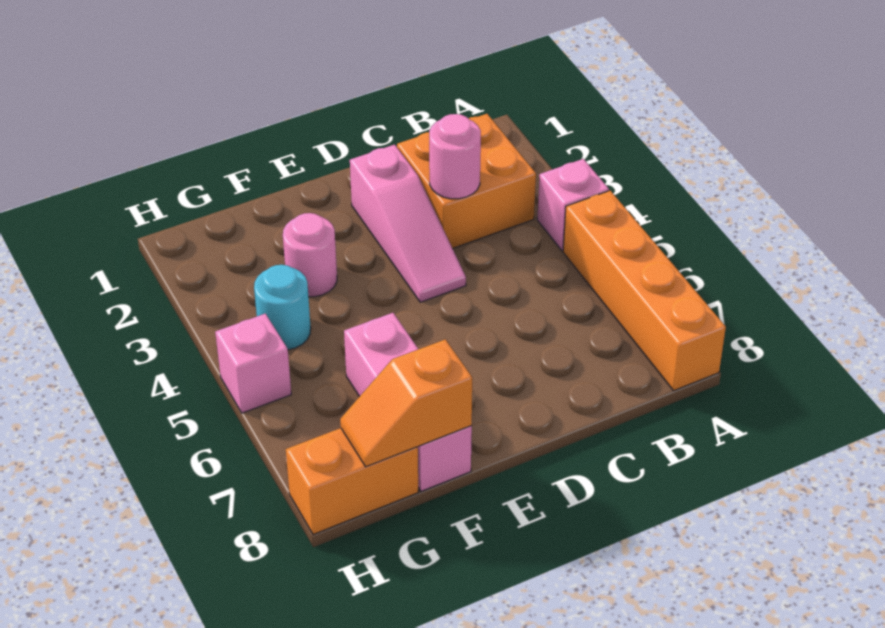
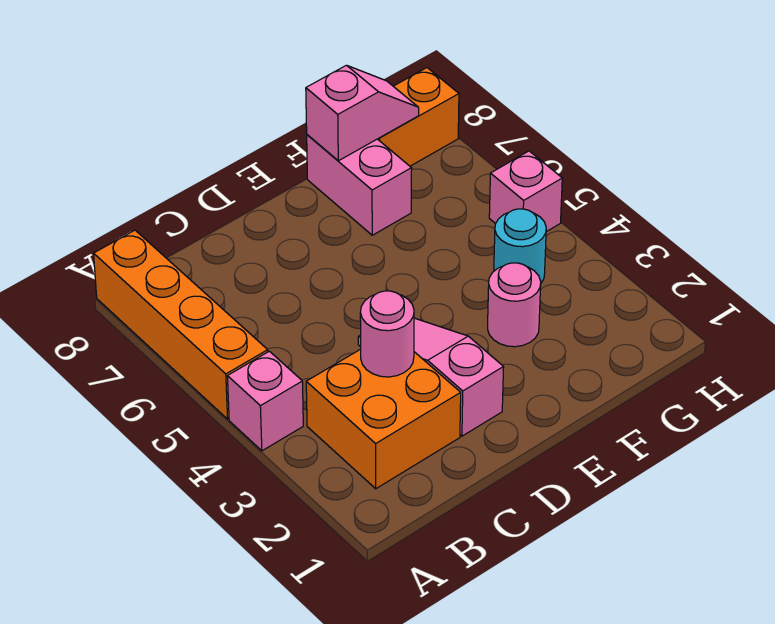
pink brick F6:F8 level 1 -> pink brick F7:F8 level 1
orange slope F8:G8 level 2 top F -> pink slope F8:G8 level 2 top F

